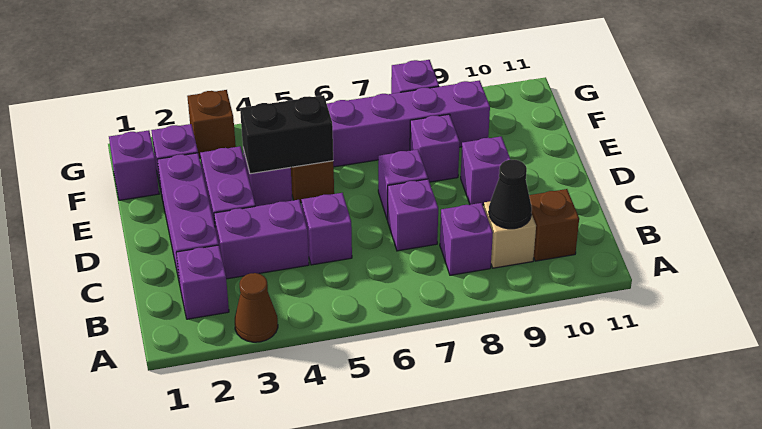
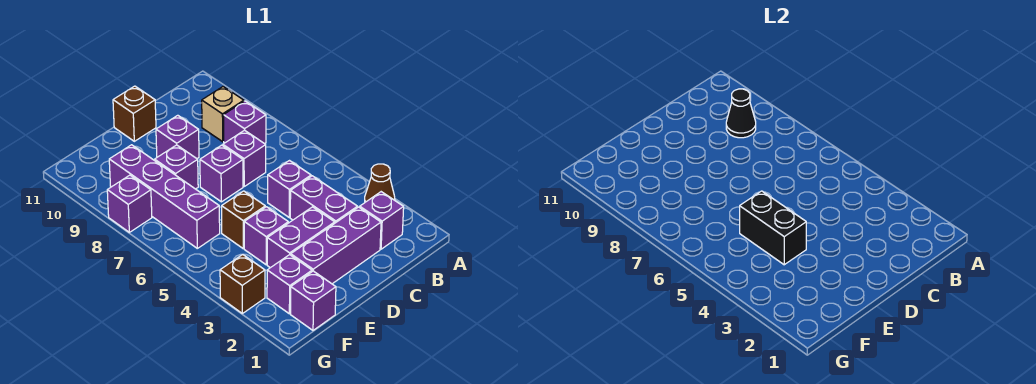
brown brick B10 level 1 -> brown brick D11 level 1

